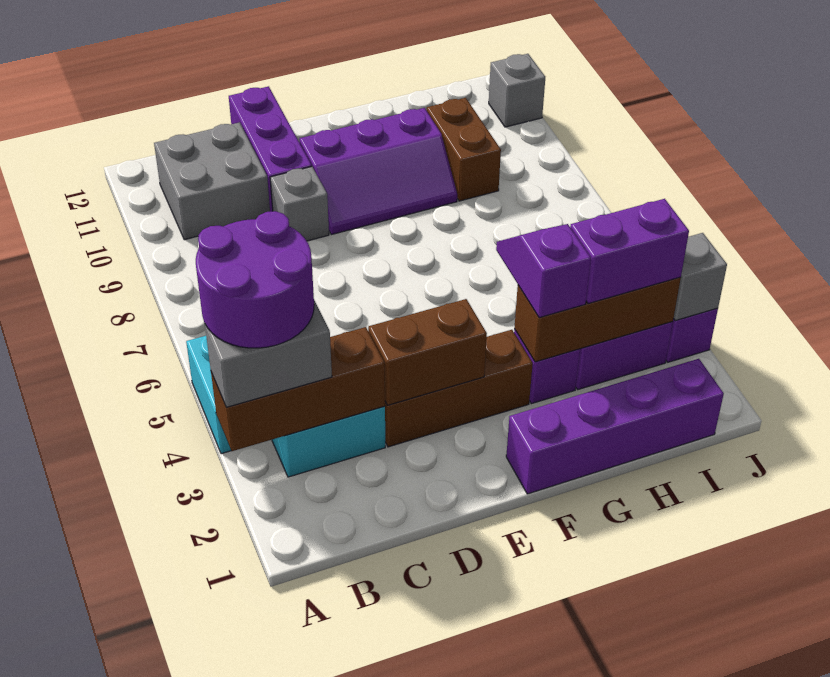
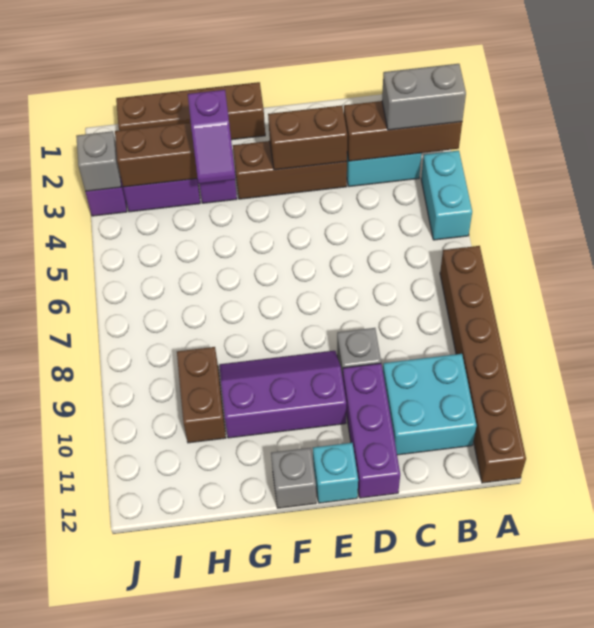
purple round brick A3:B4 level 4 -> none
none -> brown brick A7:A12 level 1
grey brick B10:C11 level 1 -> cyan brick B10:C11 level 1
none -> cyan brick E12 level 1
purple brick F1:I1 level 1 -> brown brick F1:I1 level 1
purple brick H3:I3 level 3 -> none
grey brick J11 level 1 -> grey brick F12 level 1

